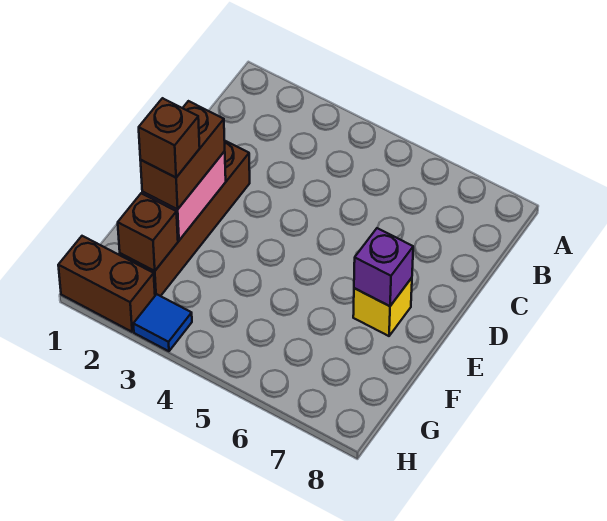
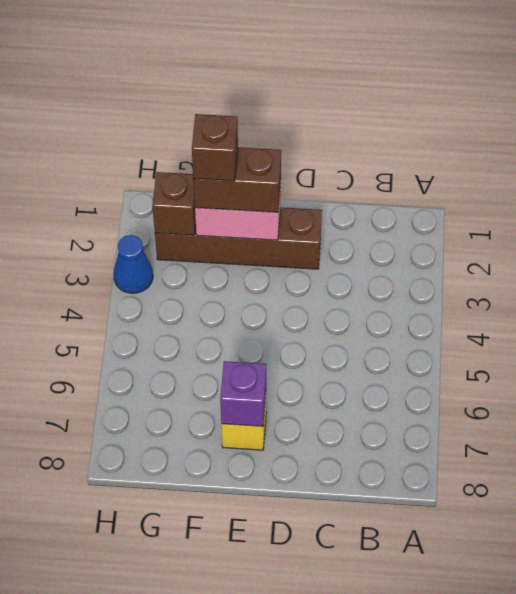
brown brick H1:H2 level 1 -> none
blue tile H3 level 1 -> blue cone H3 level 1

